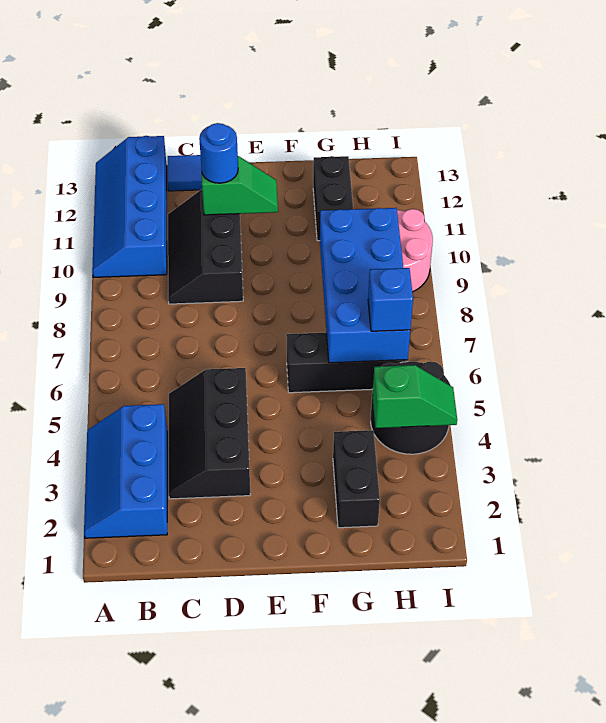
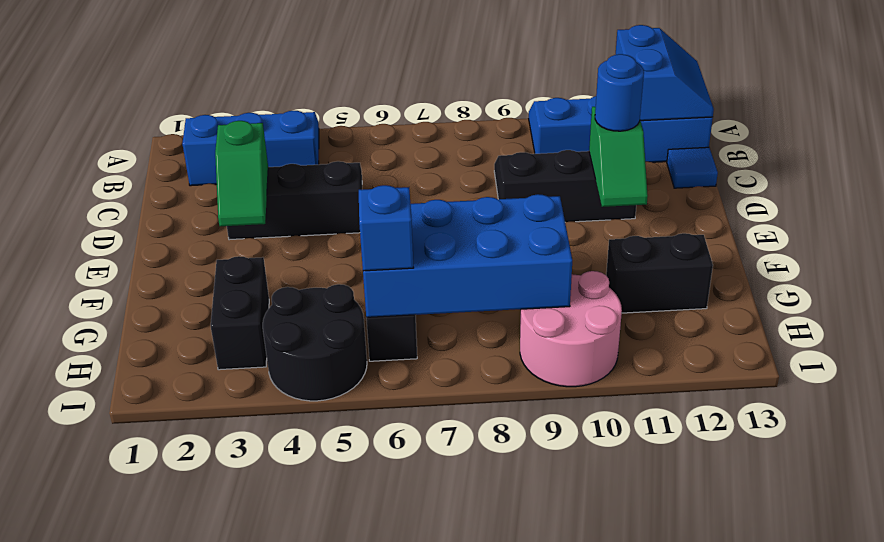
none -> blue slope A12:B13 level 2 top 12
black brick G2:G3 level 1 -> black brick G3:H3 level 1
green slope H4:I4 level 2 top H -> green slope D3:E3 level 2 top D

